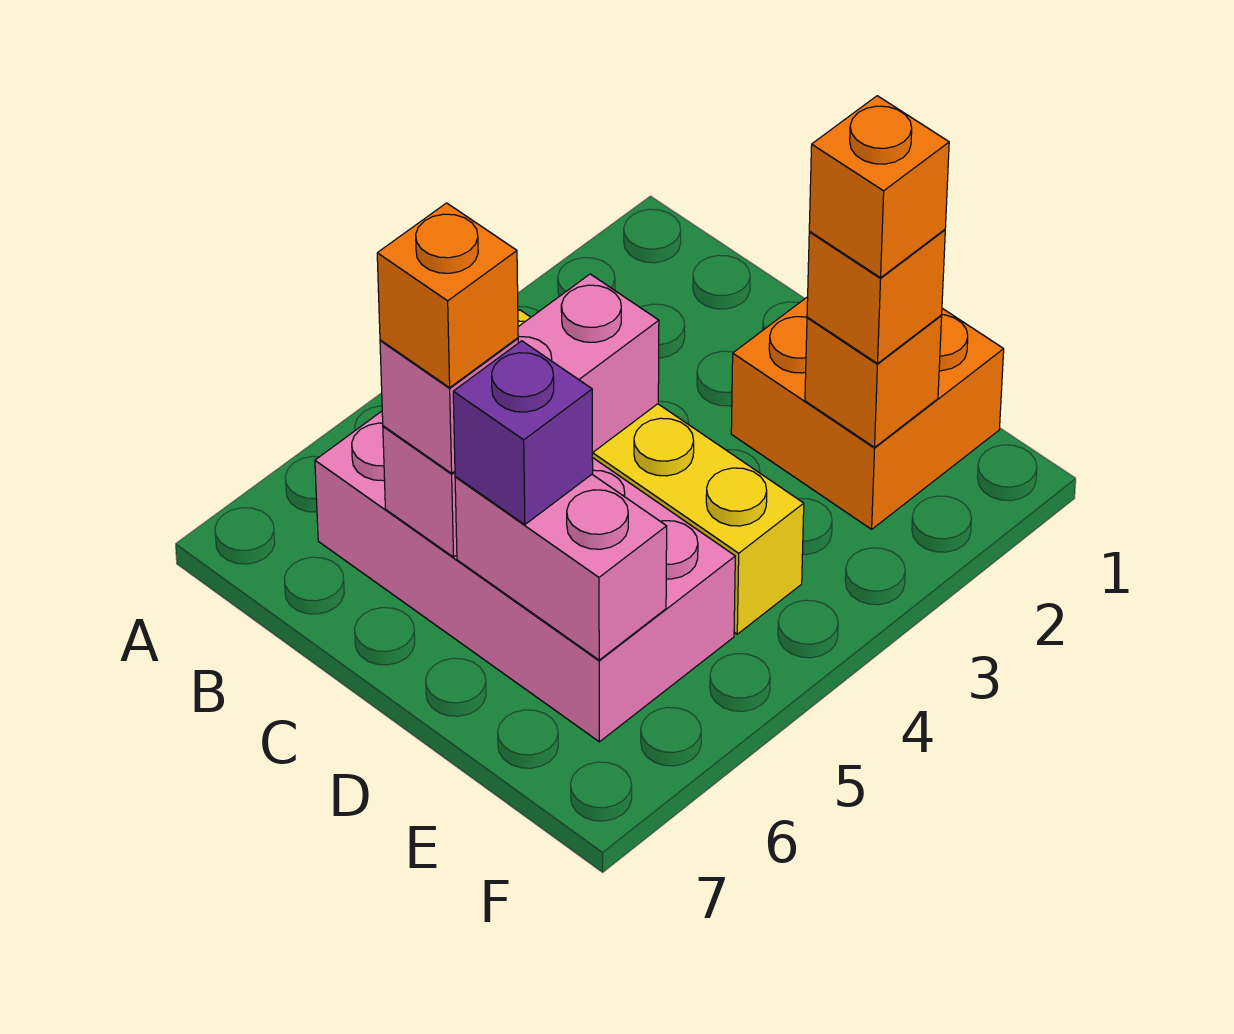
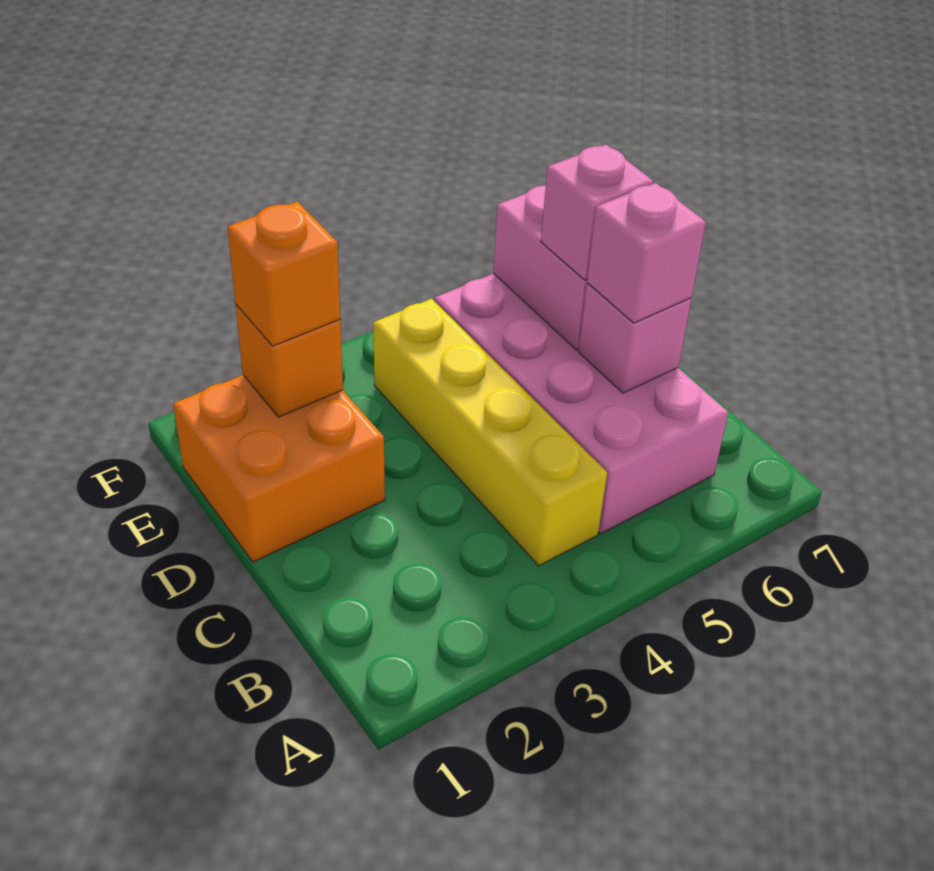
pink brick C4:C6 level 2 -> pink brick C6 level 2
orange brick C6 level 4 -> none
purple brick D6 level 3 -> pink brick D6 level 3
orange brick E2 level 4 -> none

